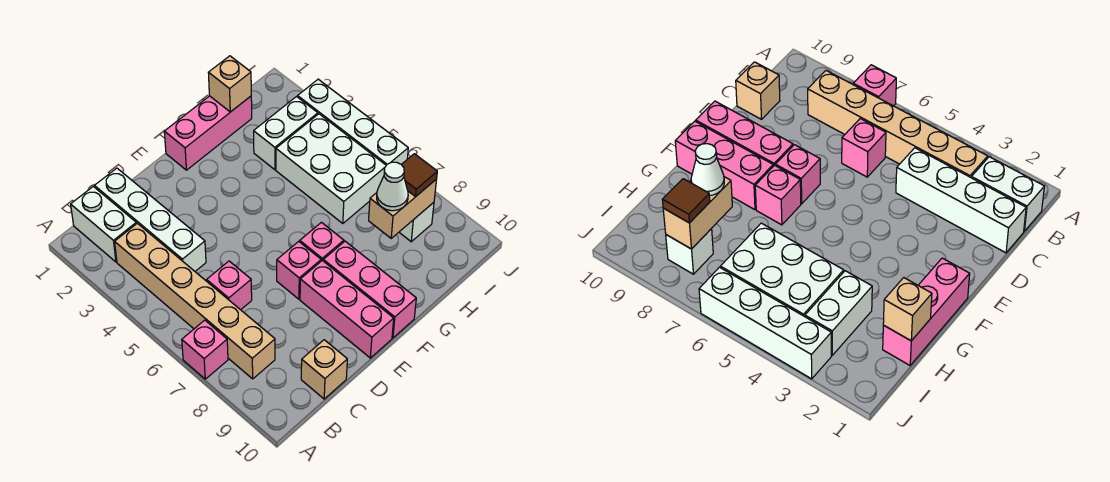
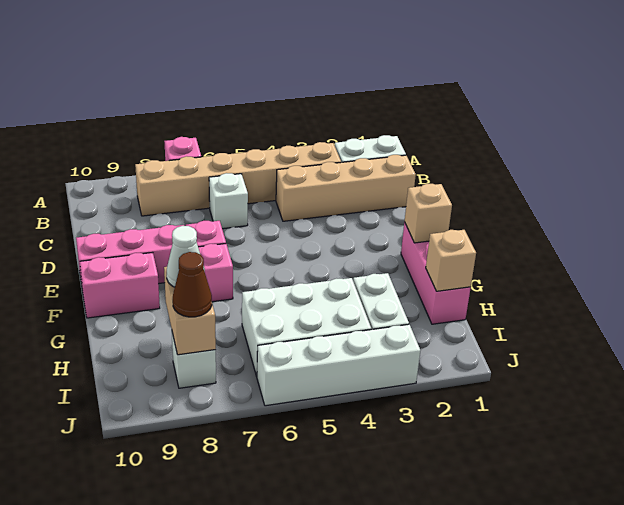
white brick C1:C4 level 1 -> tan brick C1:C4 level 1
pink brick C6 level 1 -> white brick C6 level 1
tan brick C10 level 1 -> tan brick F1 level 2
pink brick F8:F10 level 1 -> pink brick F9:F10 level 1
brown tile I8 level 3 -> brown cone I8 level 3

